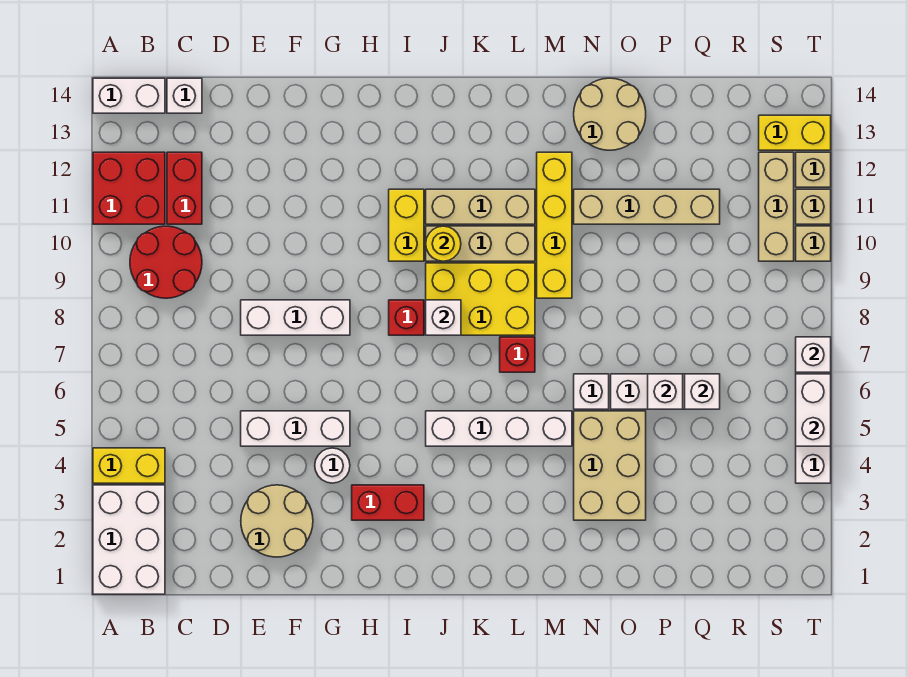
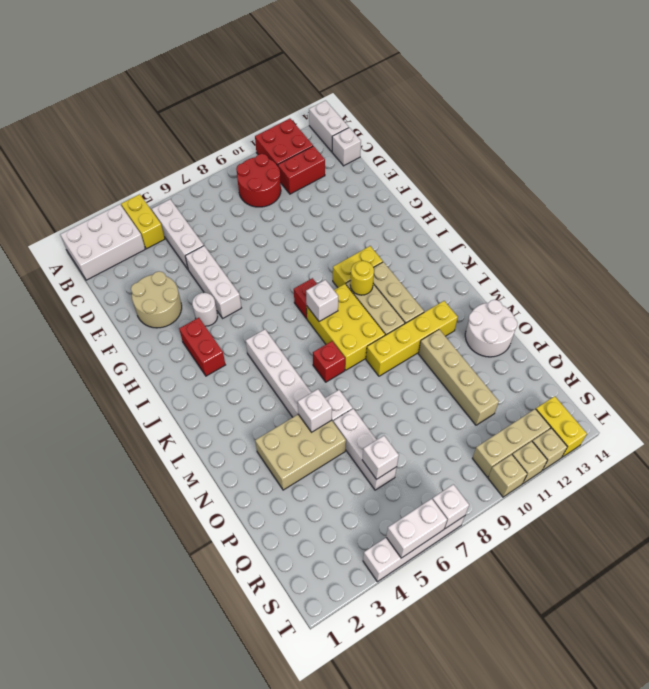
white brick E8:G8 level 1 -> white brick B5:D5 level 1
tan round brick N13:O14 level 1 -> white round brick N13:O14 level 1
white brick P6 level 2 -> white brick N5 level 2

